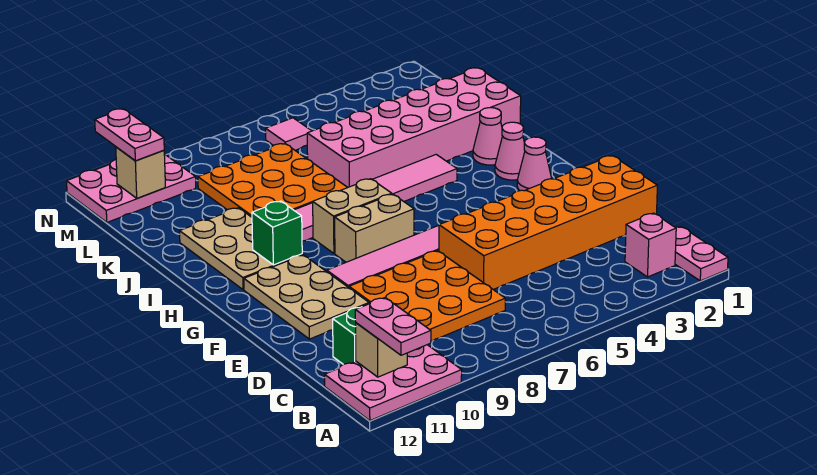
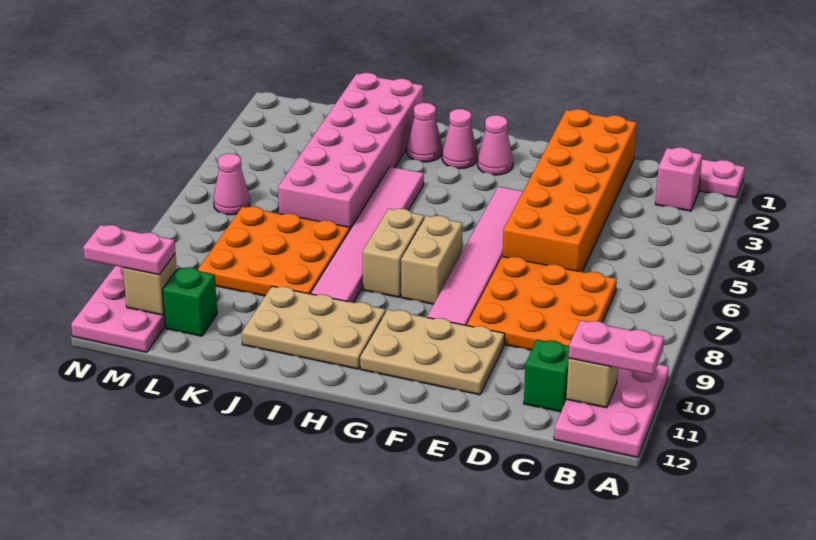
green brick H10 level 2 -> green brick L11 level 1
pink tile M6 level 1 -> pink cone M6 level 1

